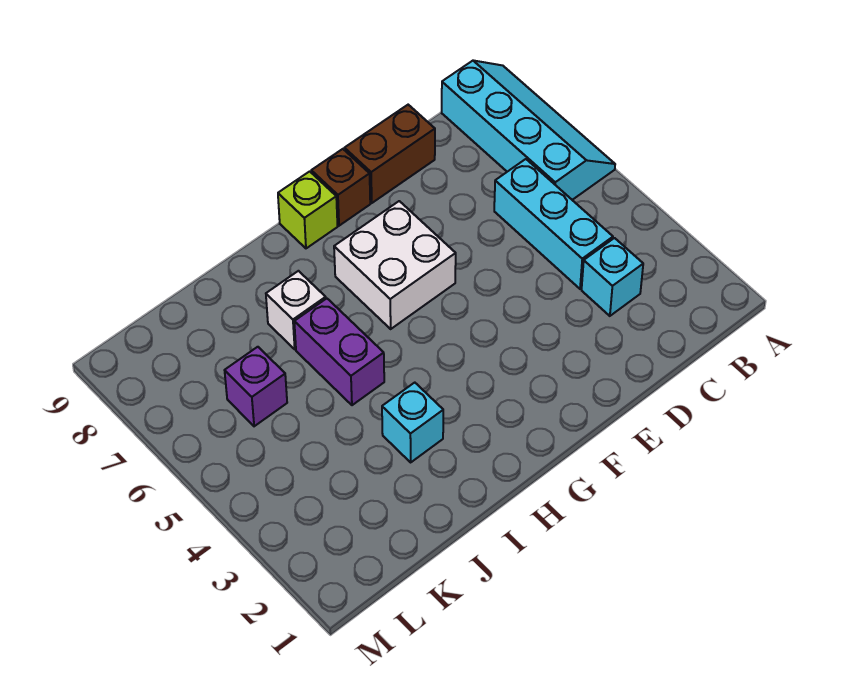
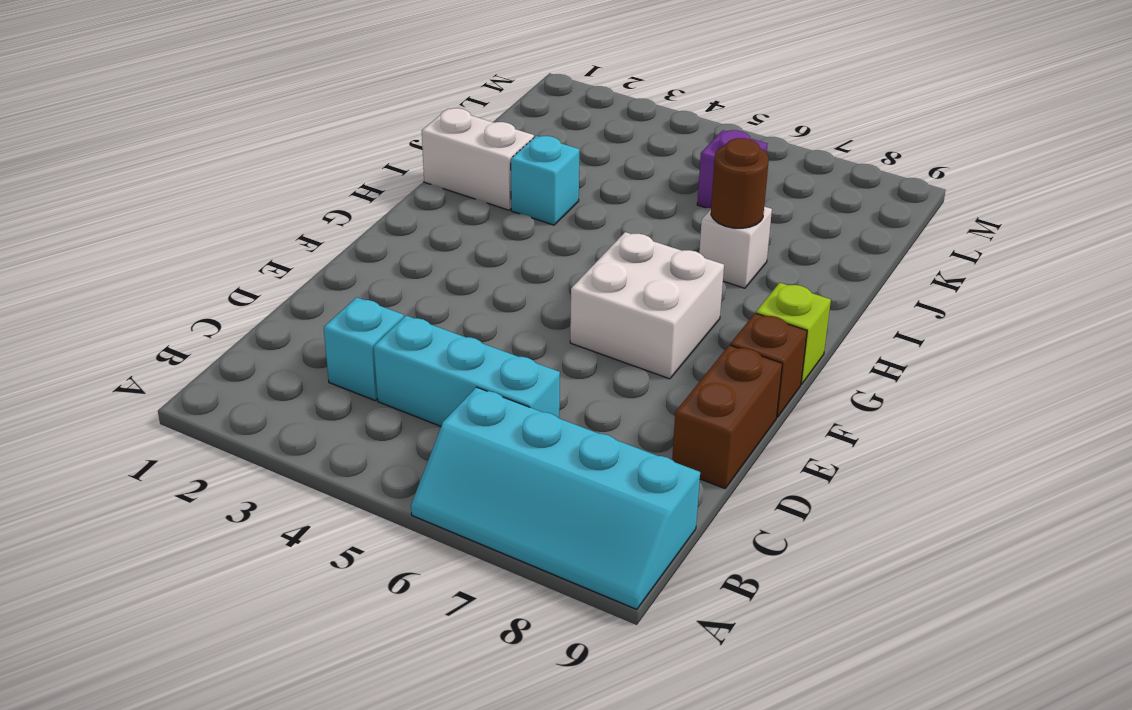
none -> white brick I1:I2 level 1
purple brick I5:I6 level 1 -> none
none -> brown round brick I7 level 2

